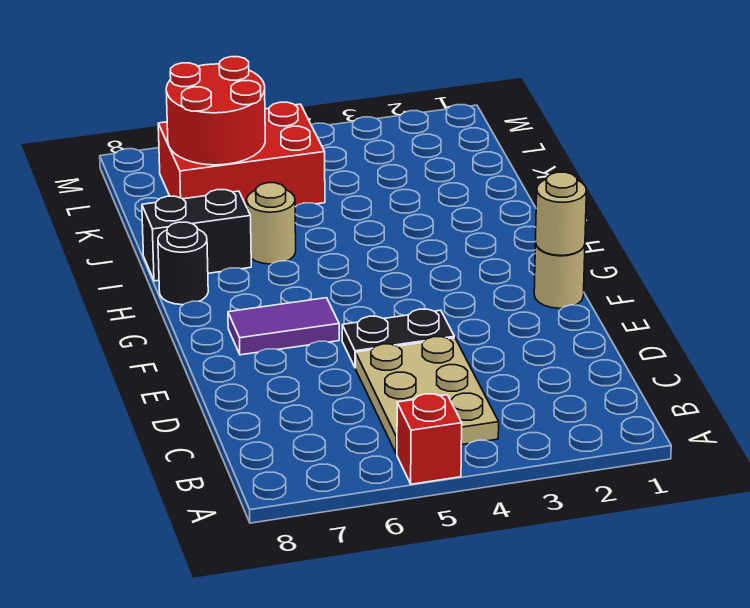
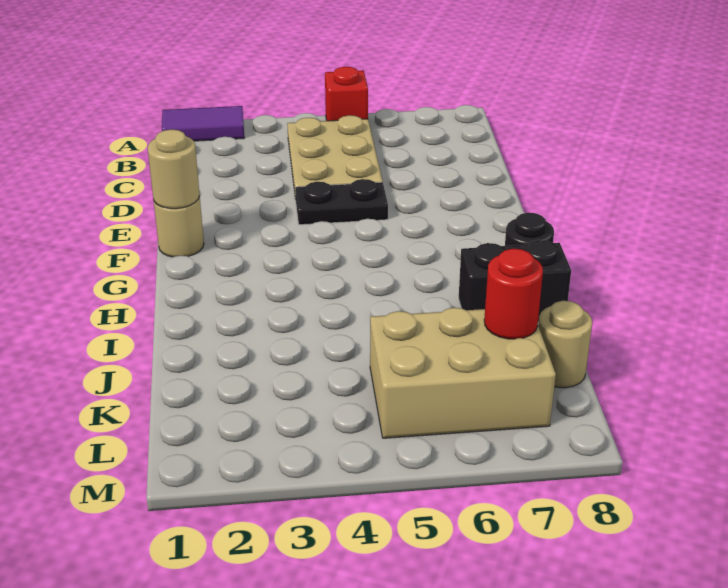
purple tile F6:F7 level 1 -> purple tile A1:A2 level 1
tan round brick I6 level 1 -> tan round brick K8 level 1
red brick K5:L7 level 1 -> tan brick K5:L7 level 1
red round brick K6:L7 level 2 -> red round brick K7 level 2

